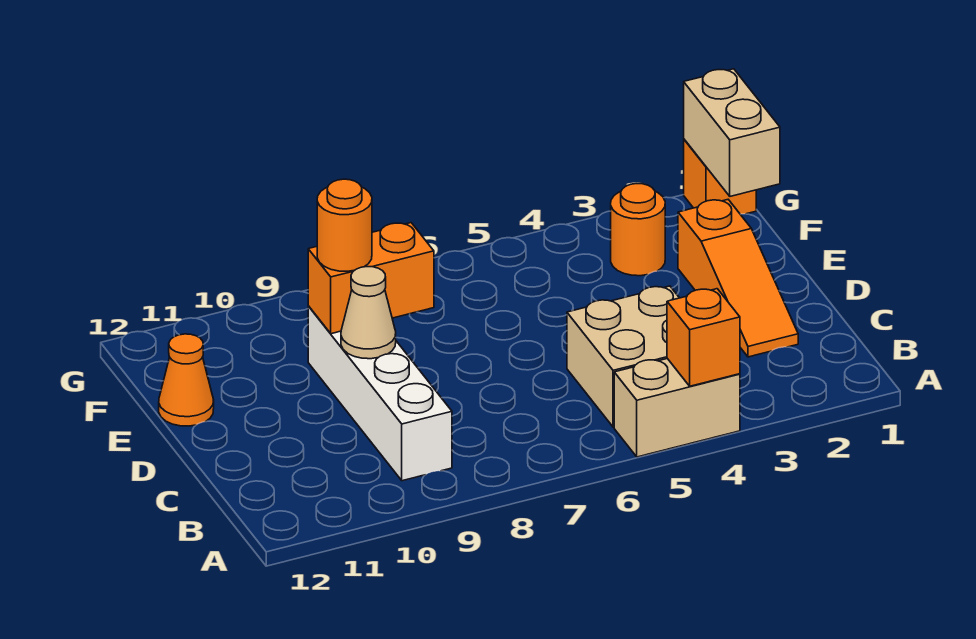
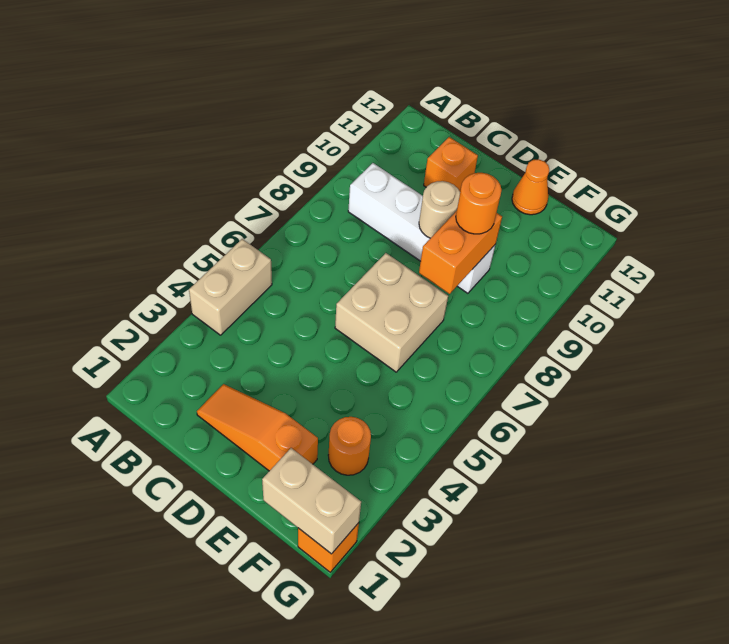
orange brick A4 level 2 -> orange brick C11 level 1
tan brick B4:C5 level 1 -> tan brick D6:E7 level 1
tan cone D9 level 2 -> tan round brick D9 level 2

